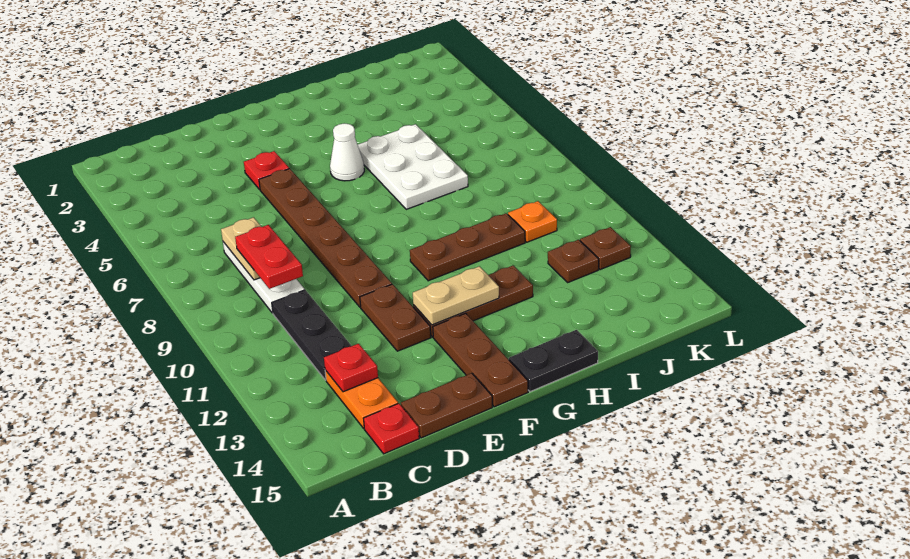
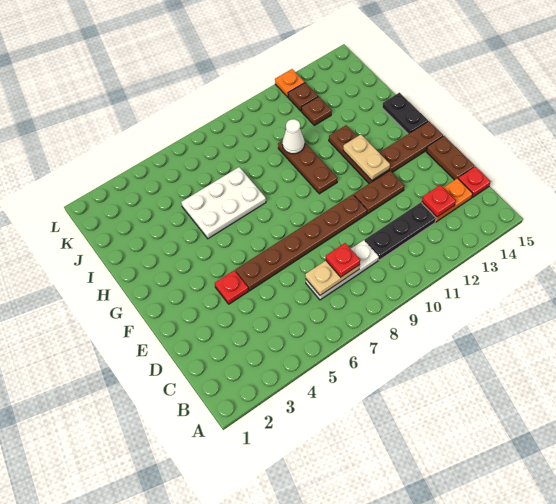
red plate C8:C9 level 3 -> red plate C8 level 3
white cone G5 level 1 -> white cone I10 level 2
orange plate J10 level 1 -> orange plate L12 level 1

